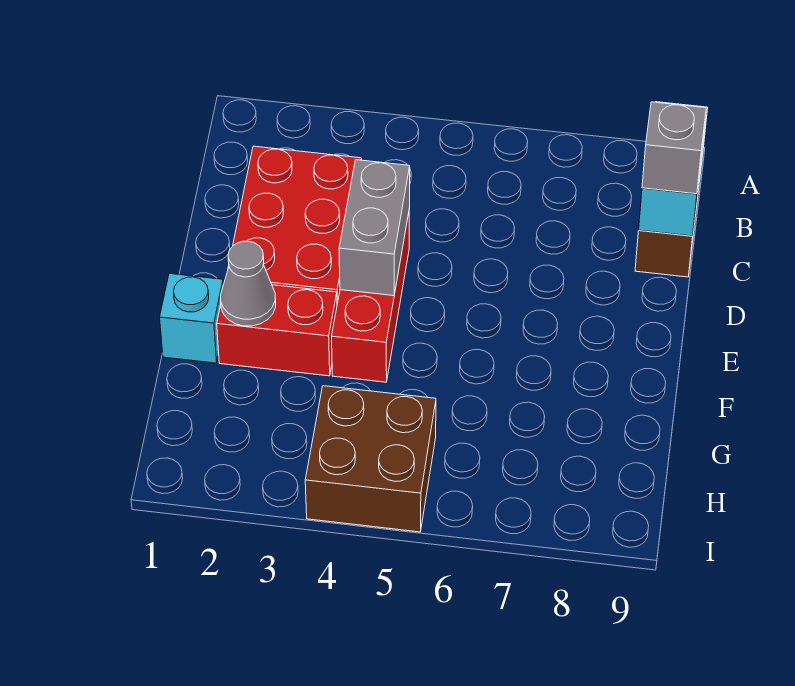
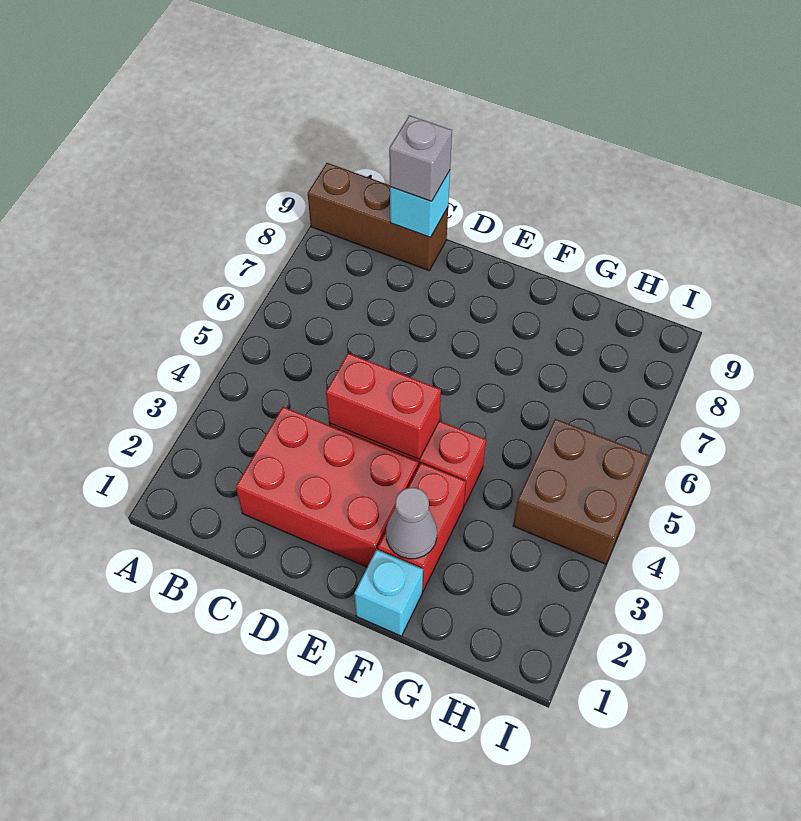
grey brick D4:E4 level 2 -> red brick D4:E4 level 2

